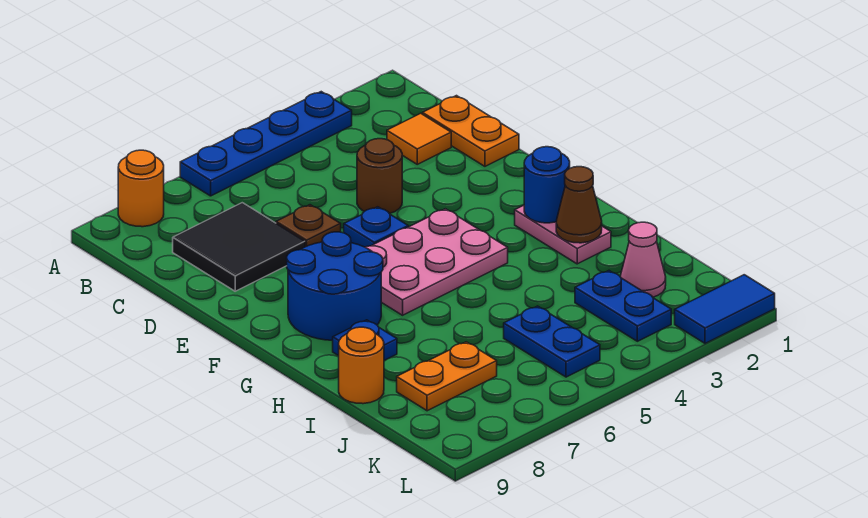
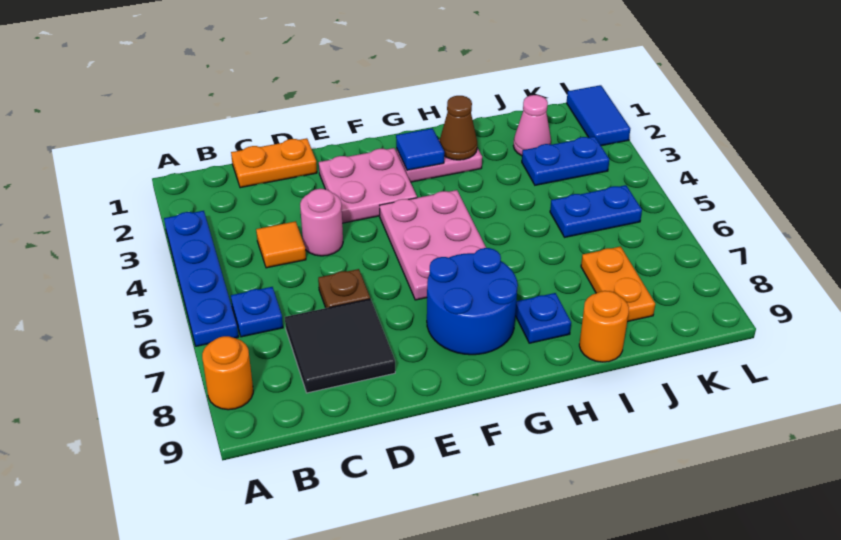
orange tile C2 level 1 -> orange tile C4 level 1
brown round brick D4 level 1 -> pink round brick D4 level 1
none -> pink plate E2:F3 level 1
blue plate E5 level 1 -> blue plate B6 level 1
blue round brick G2 level 2 -> blue tile G2 level 2

